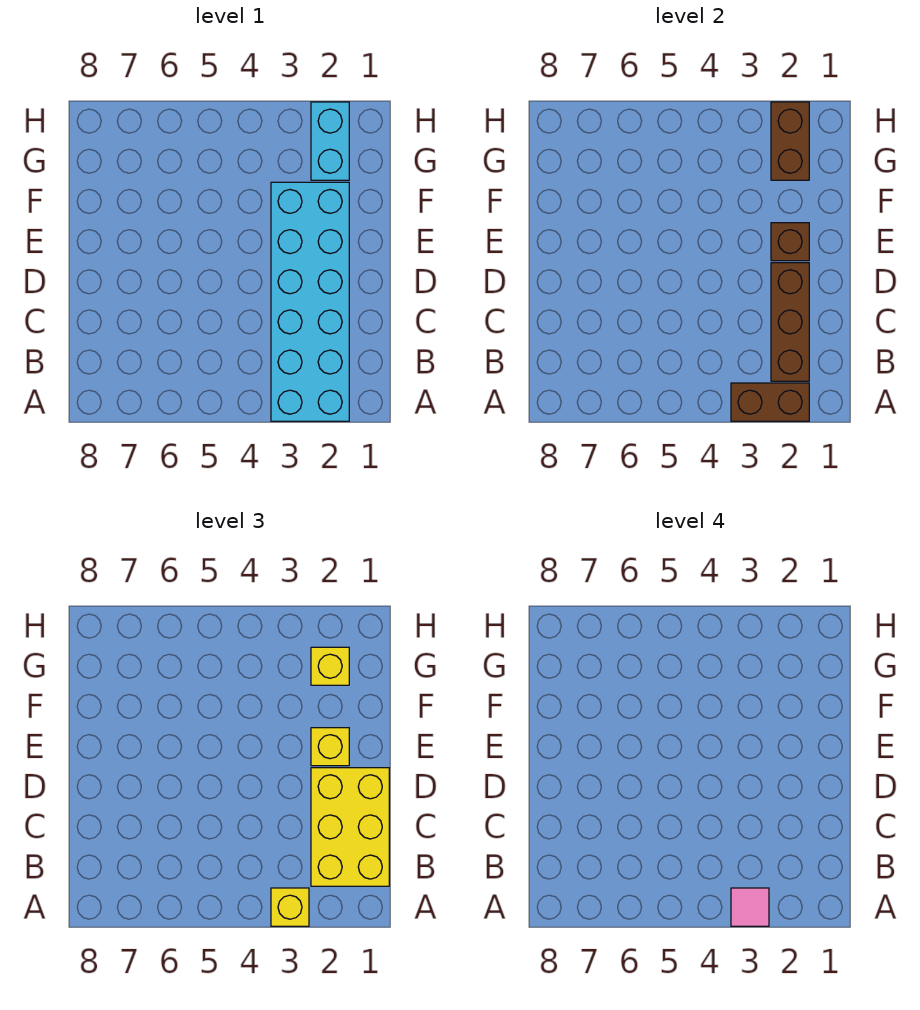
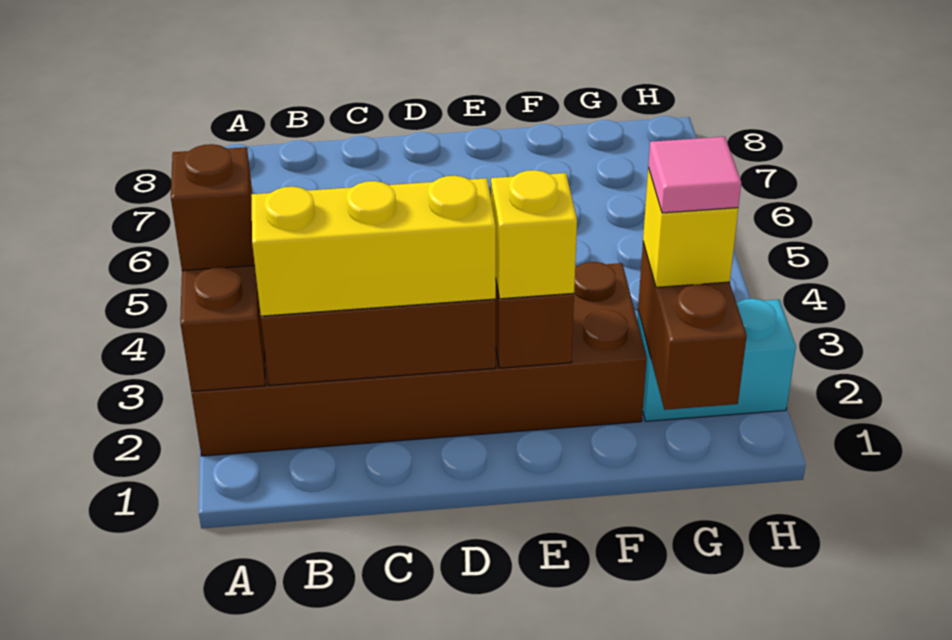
cyan brick A2:F3 level 1 -> brown brick A2:F3 level 1
yellow brick A3 level 3 -> brown brick A3 level 3
pink tile A3 level 4 -> pink tile G2 level 4
yellow brick B1:D2 level 3 -> yellow brick B2:D2 level 3
brown brick G2:H2 level 2 -> brown brick G1:G2 level 2

